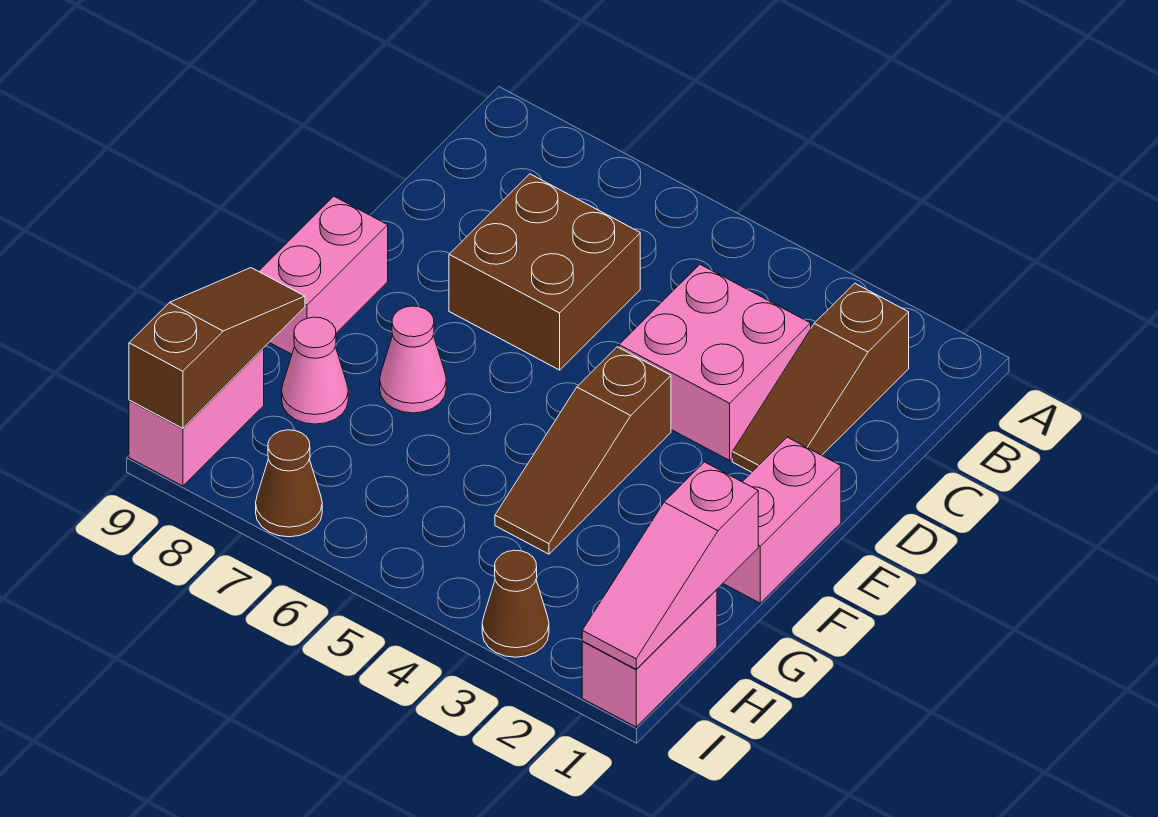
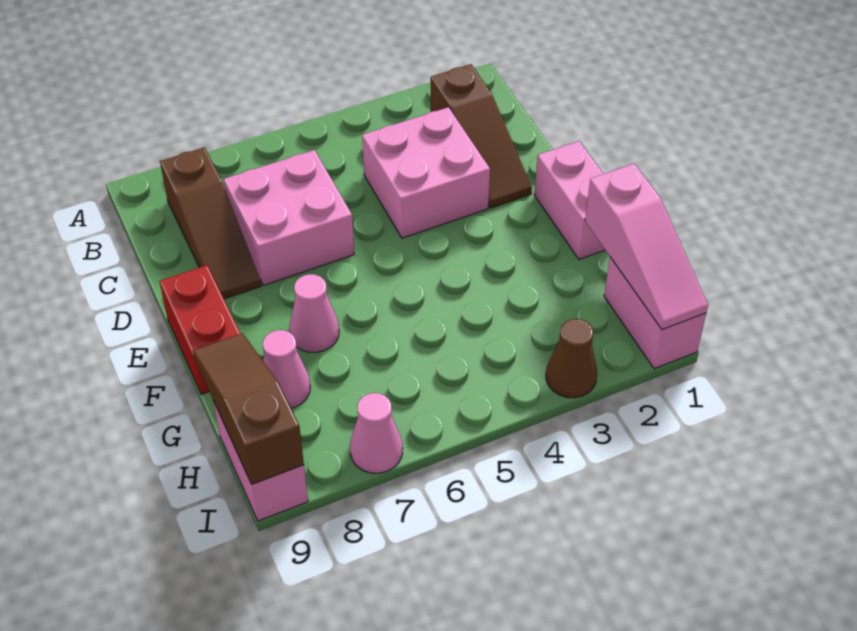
brown brick C6:D7 level 1 -> pink brick C6:D7 level 1
brown slope E4:G4 level 1 top E -> brown slope B8:D8 level 1 top B
pink brick E9:F9 level 1 -> red brick E9:F9 level 1
brown cone I7 level 1 -> pink cone I7 level 1

